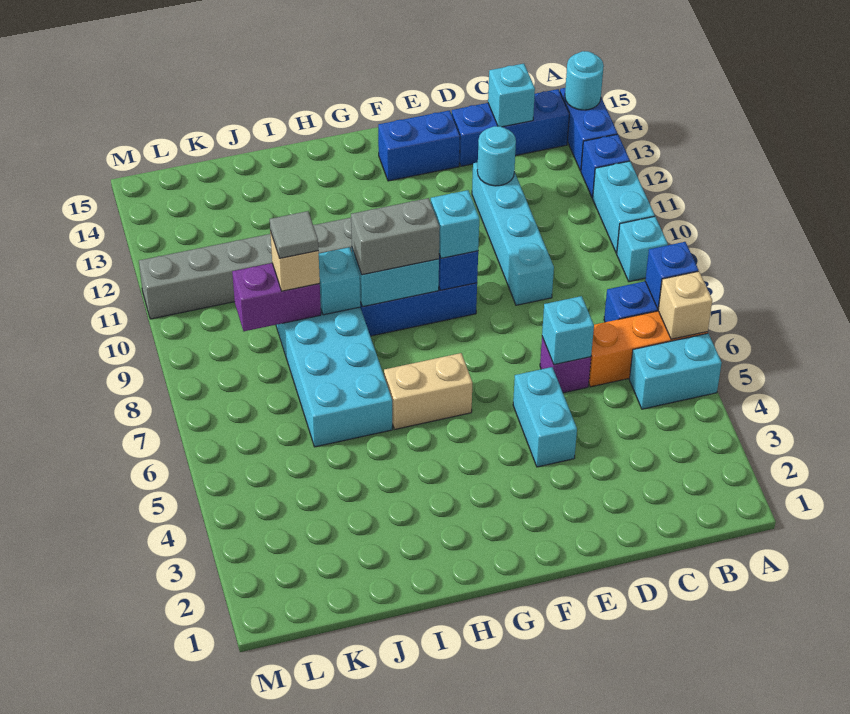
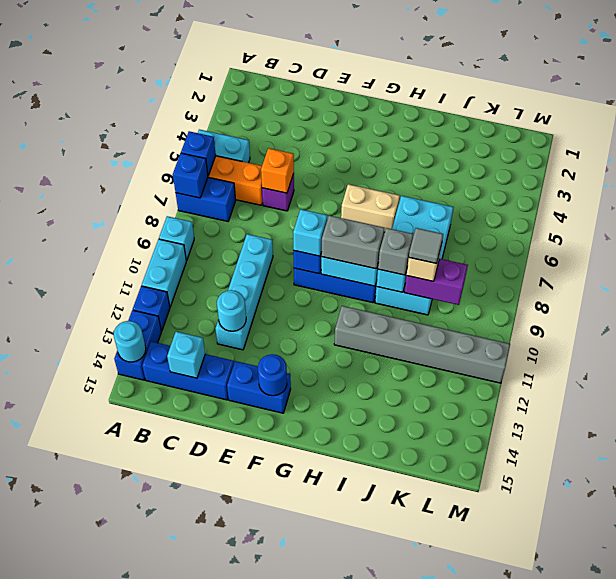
tan brick A6 level 2 -> blue brick A6 level 2
cyan brick D6 level 2 -> orange brick D6 level 2
cyan brick E4:E5 level 1 -> none
none -> blue round brick F14 level 2
none -> grey brick I9 level 3

